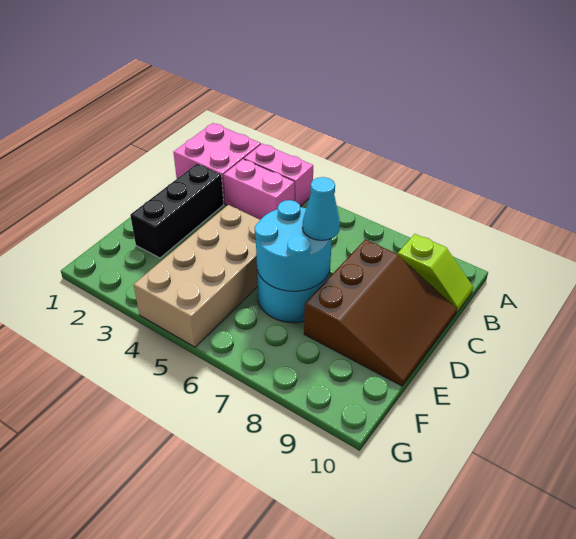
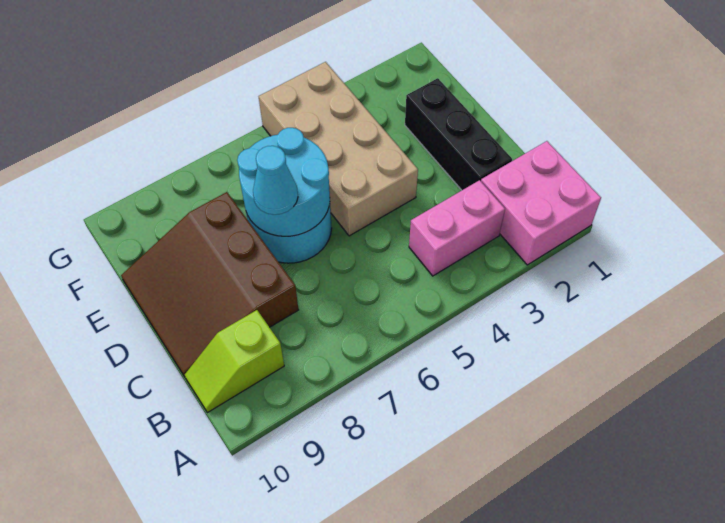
pink brick A3:A4 level 1 -> none

